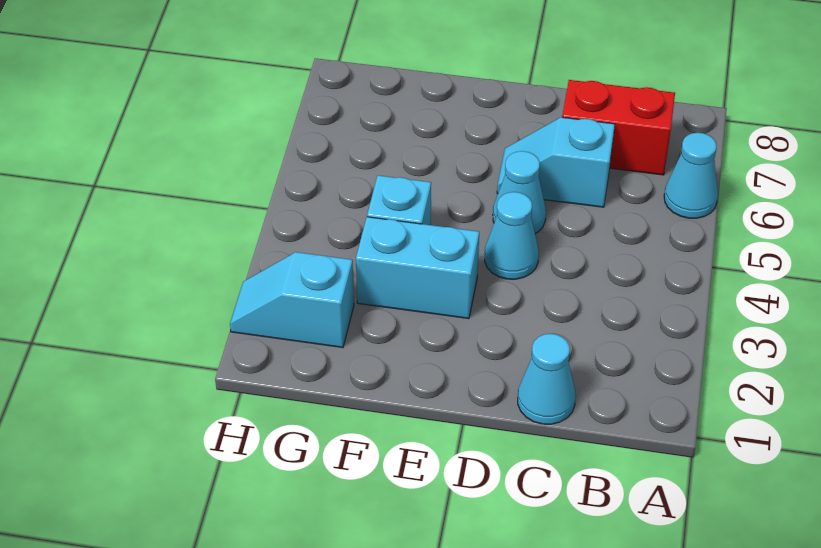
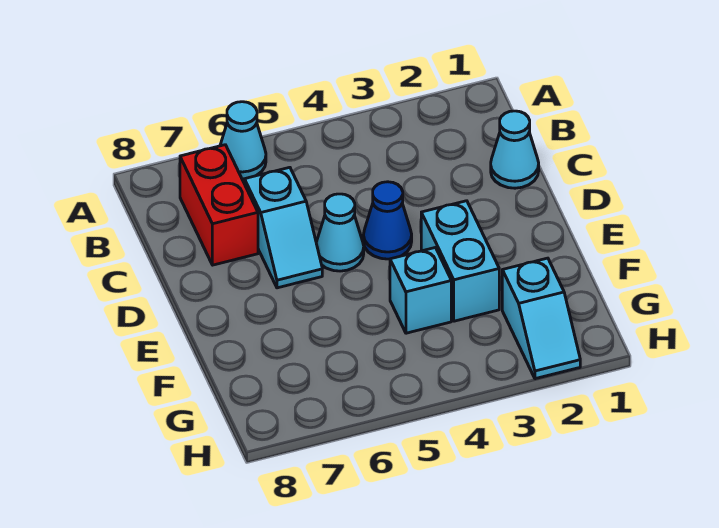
cyan cone D4 level 1 -> blue cone D4 level 1

